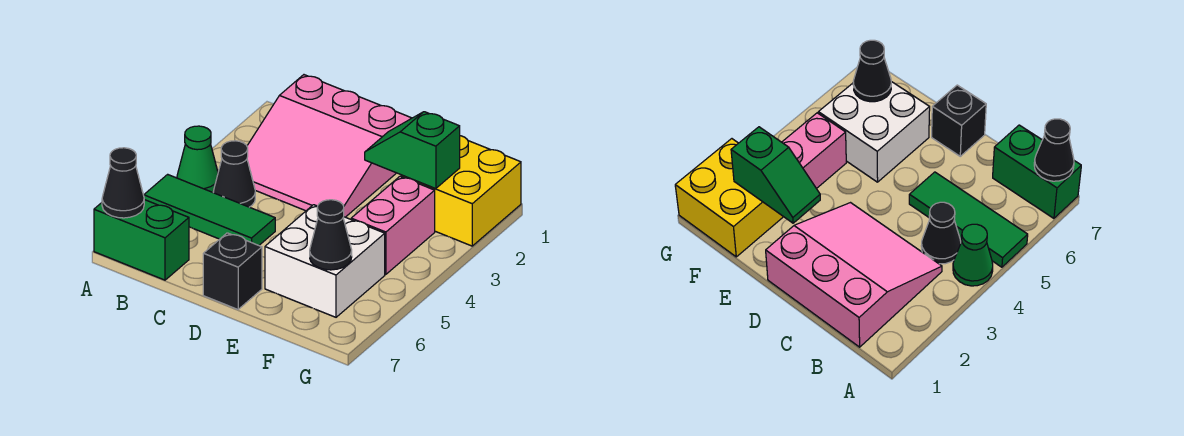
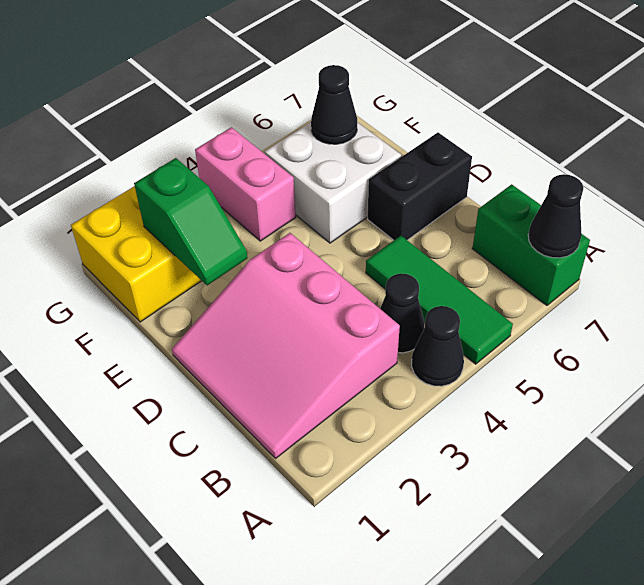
green cone A4 level 1 -> black cone A4 level 1
pink slope B1:D3 level 1 top 1 -> pink slope B1:D3 level 1 top 3
black brick D7 level 1 -> black brick D6:D7 level 1
pink brick F3:F4 level 1 -> pink brick F4:G4 level 1

